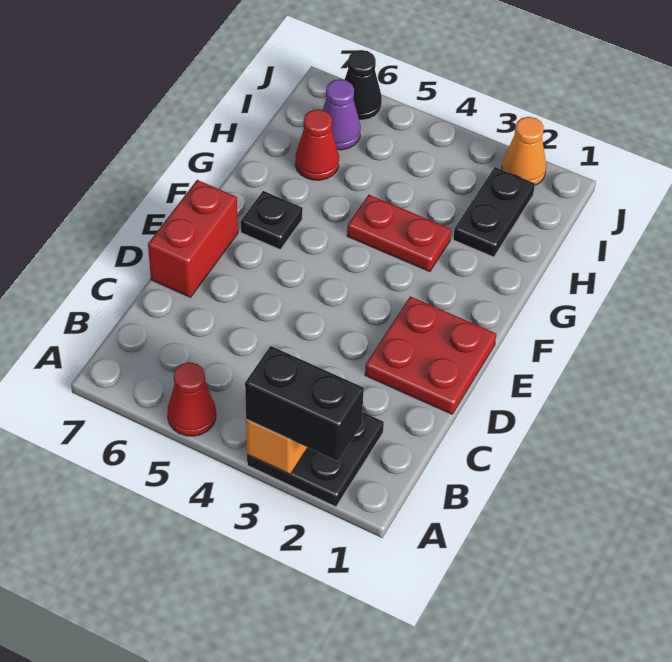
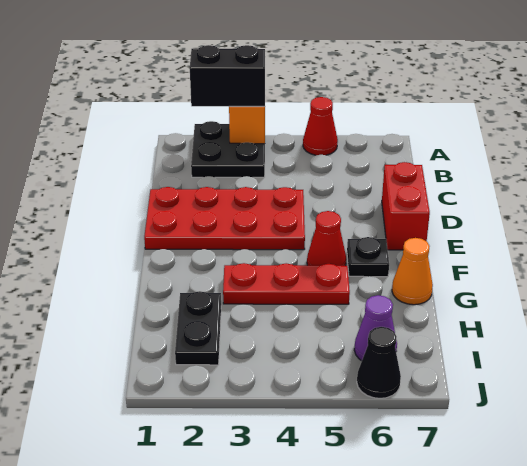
red plate D1:E2 level 1 -> red plate D1:E4 level 1
red plate G3:G4 level 1 -> red plate G3:G5 level 1
red cone H6 level 1 -> red cone F5 level 1
orange cone J2 level 1 -> orange cone G7 level 1

